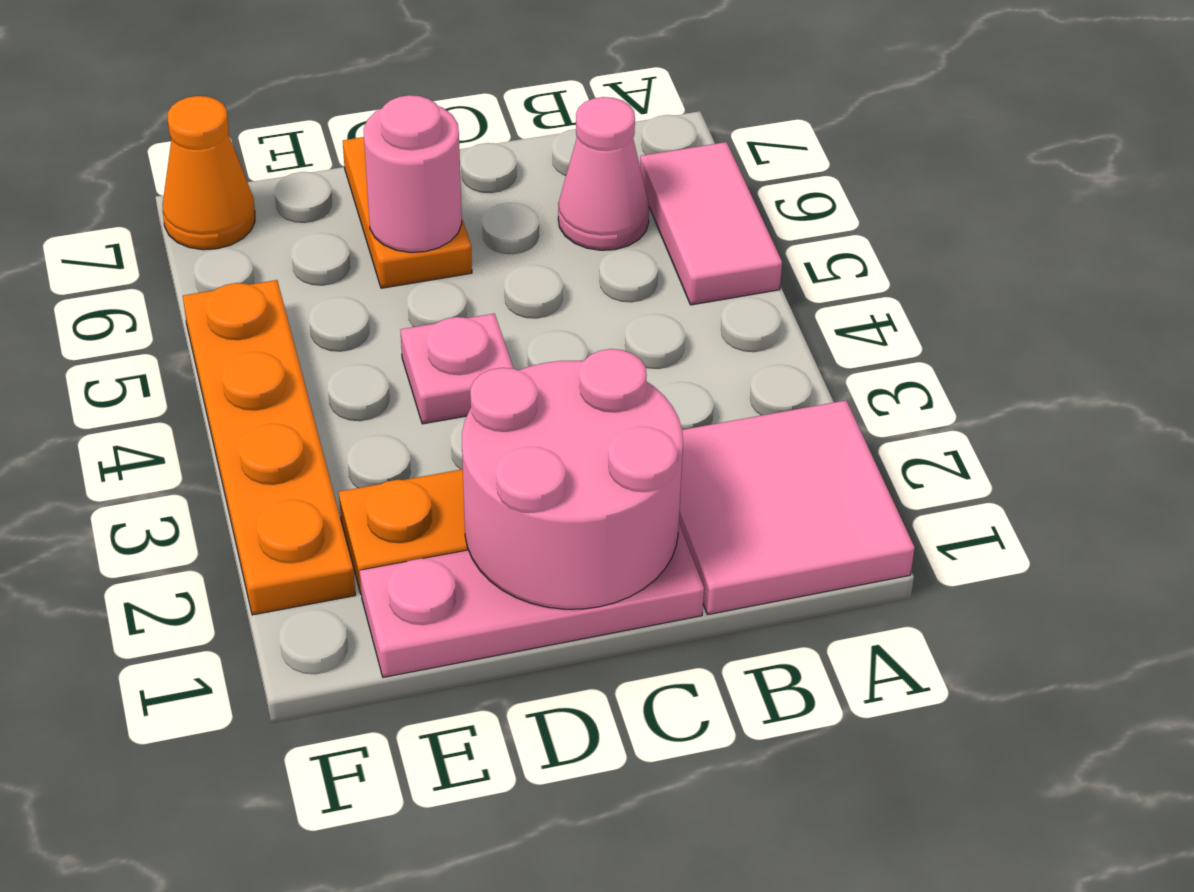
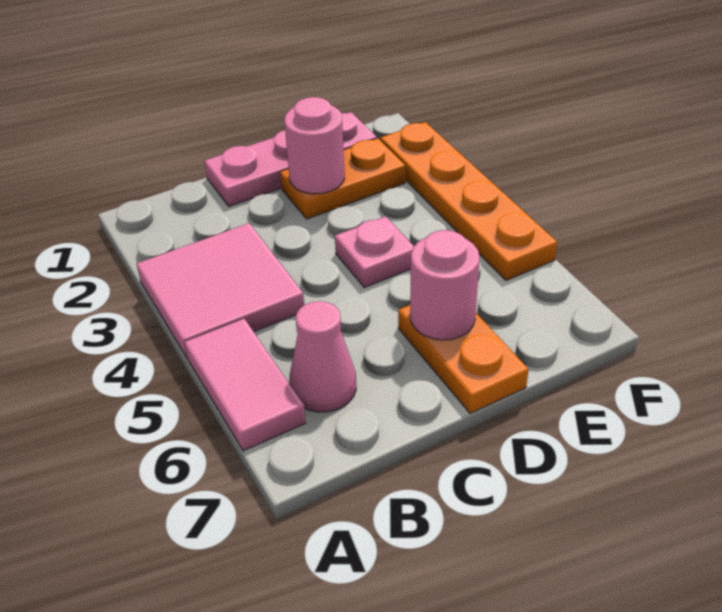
pink tile A1:B2 level 1 -> pink tile A3:B4 level 1
pink round brick C1:D2 level 2 -> pink round brick D2 level 2
orange cone F7 level 1 -> none

